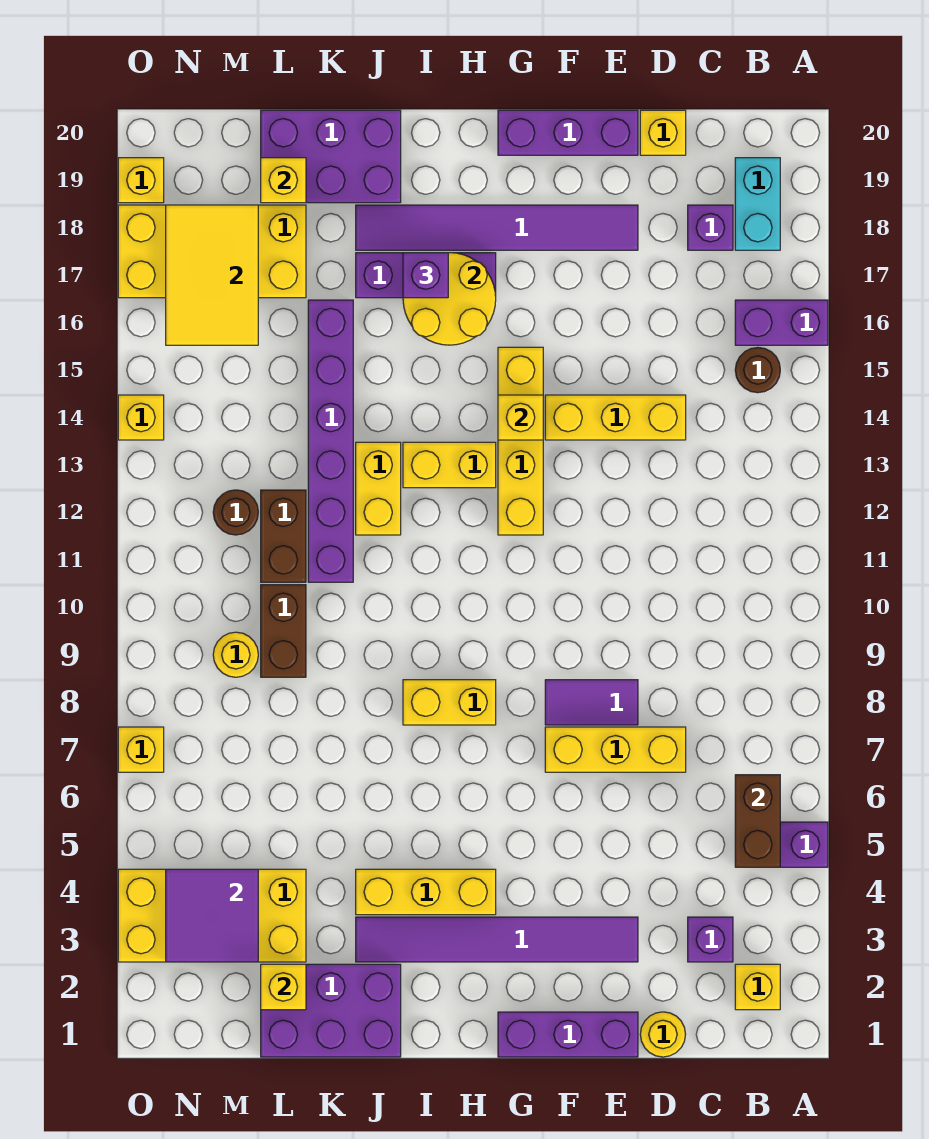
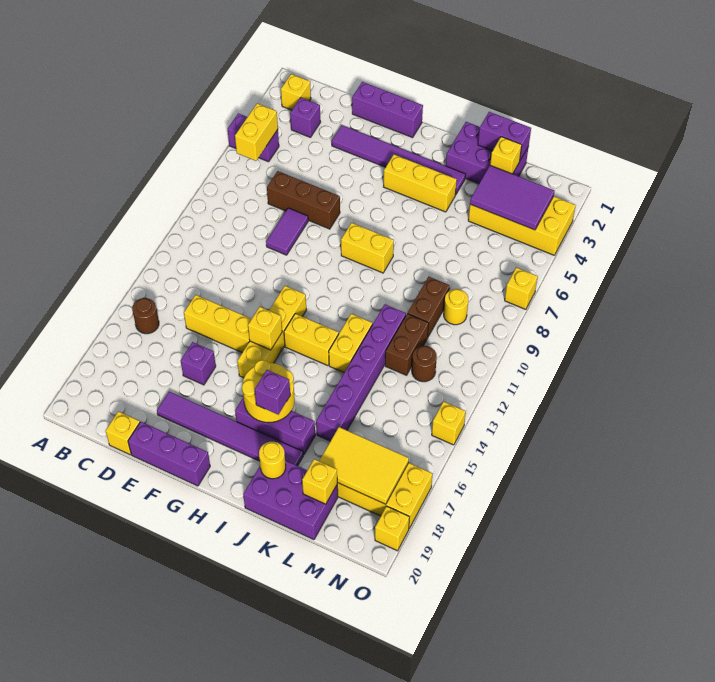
purple brick A16:B16 level 1 -> purple brick K1:L1 level 2
brown brick B5:B6 level 2 -> yellow brick B5:B6 level 2
cyan brick B18:B19 level 1 -> none
purple brick C18 level 1 -> purple brick E16 level 1
yellow round brick D1 level 1 -> yellow round brick J19 level 2
yellow brick D7:F7 level 1 -> brown brick D7:F7 level 1
purple tile E8:F8 level 1 -> purple tile E8:E9 level 1
purple tile M3:N4 level 2 -> purple tile L3:N4 level 2
yellow tile M16:N18 level 2 -> yellow tile L17:N18 level 2

